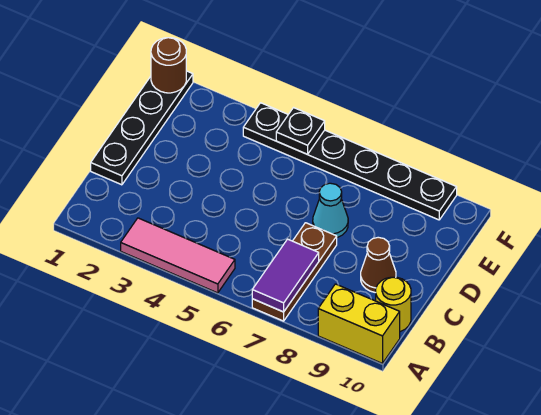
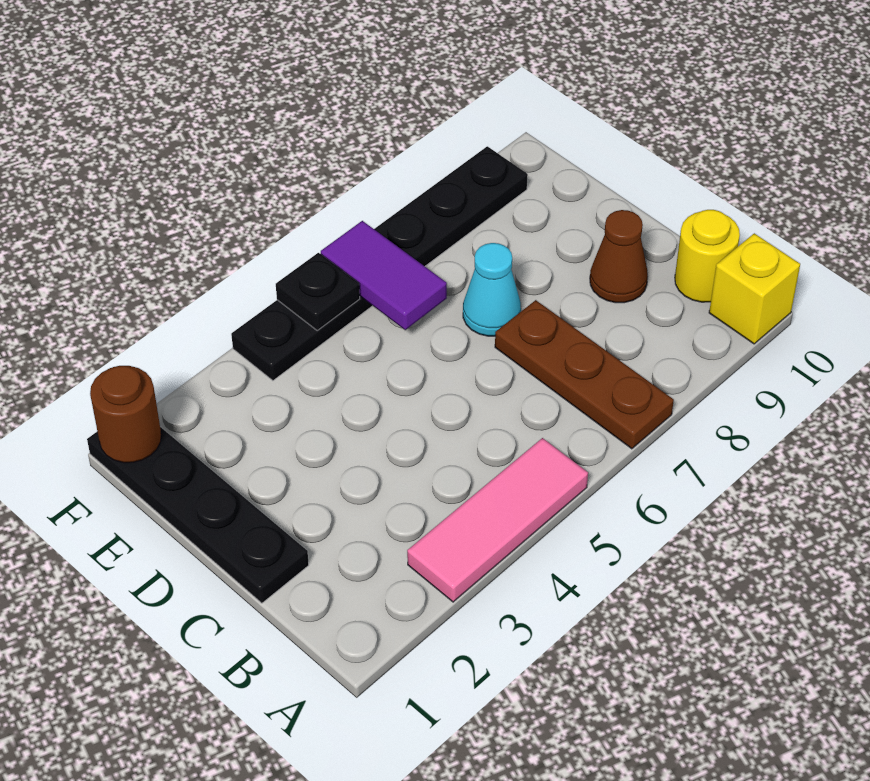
purple tile A7:B7 level 2 -> purple tile E6:F6 level 2
yellow brick A9:A10 level 1 -> yellow brick A10 level 1

